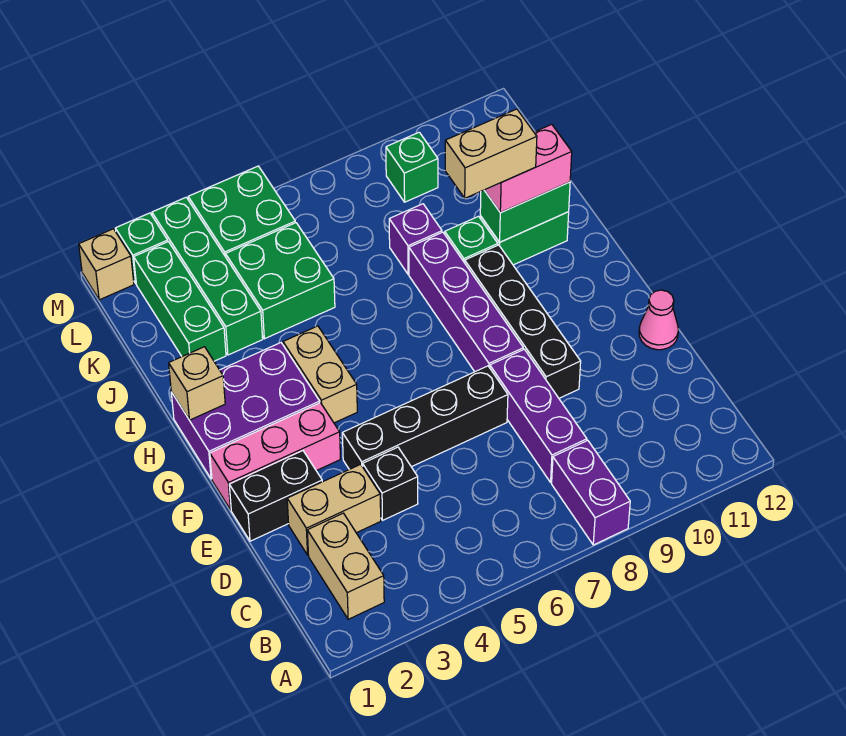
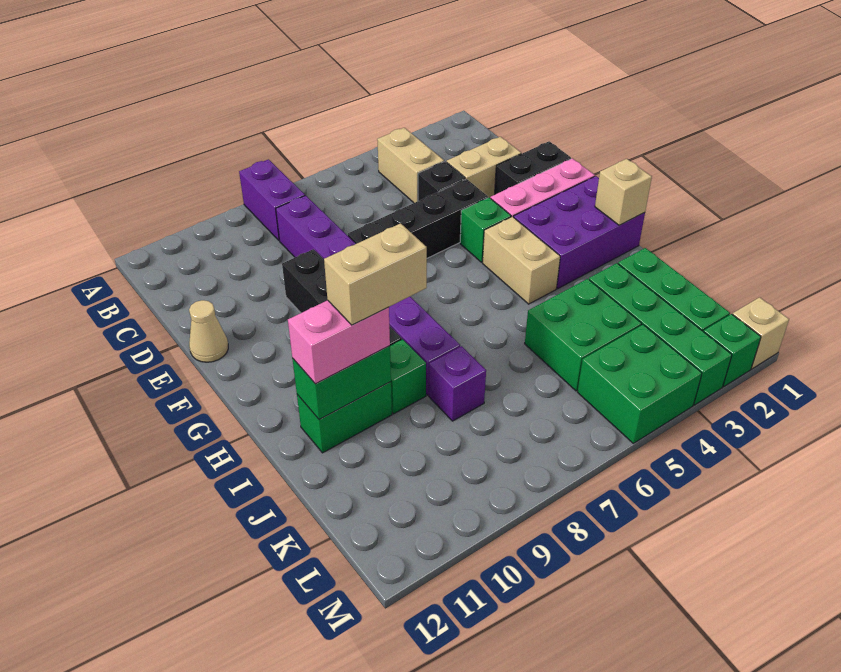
tan brick B2:C2 level 1 -> tan brick B4:C4 level 1
pink cone E12 level 1 -> tan cone E12 level 1
green brick L9 level 1 -> green brick F4 level 1

